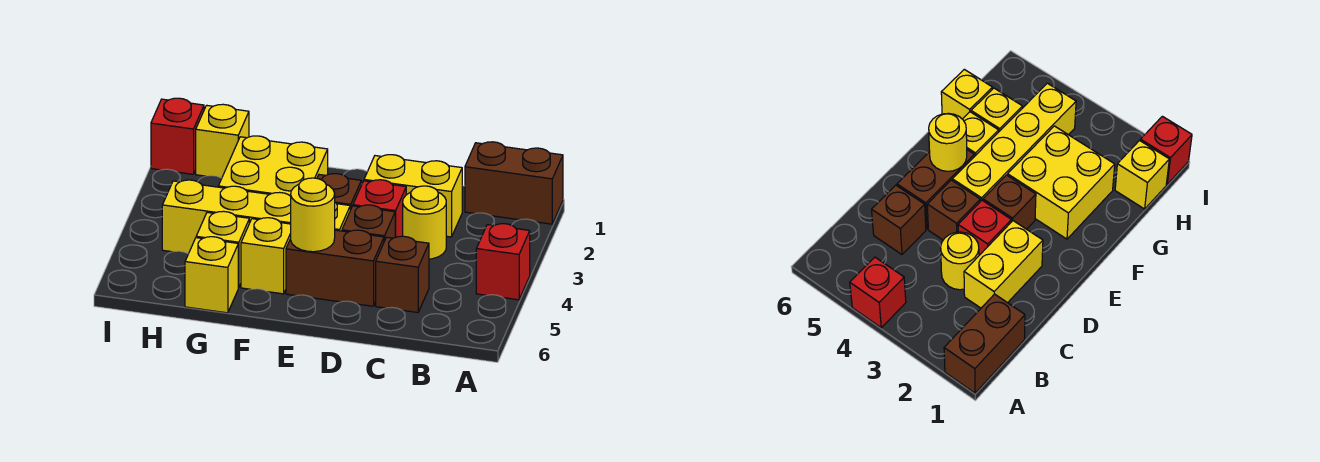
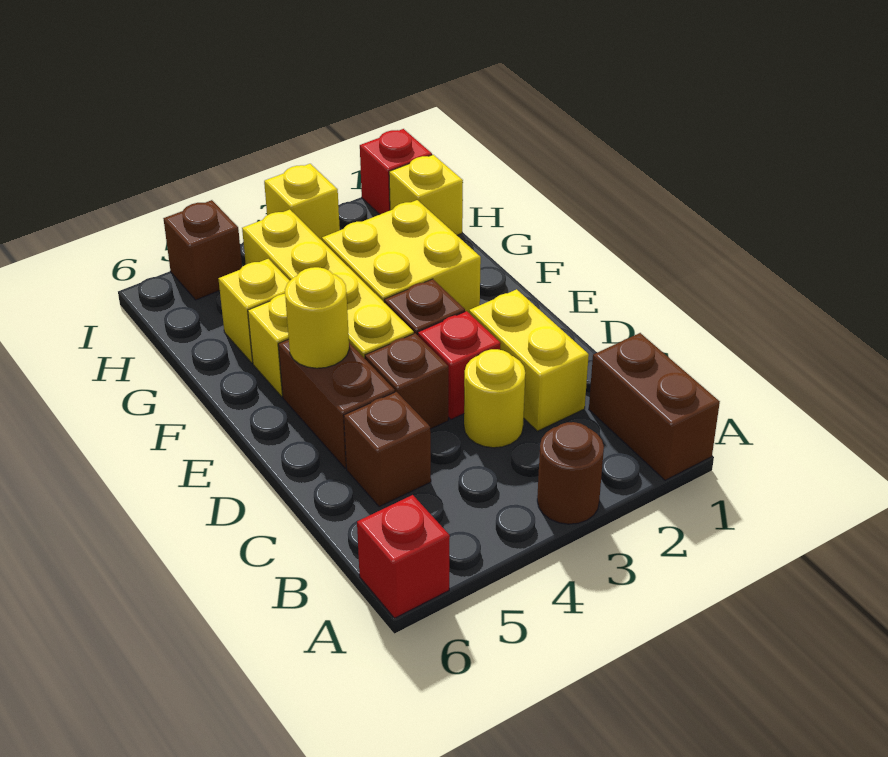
none -> brown round brick A3 level 1
red brick A4 level 1 -> red brick A6 level 1
yellow brick G6 level 1 -> yellow brick I3 level 1
none -> brown brick I5 level 1

